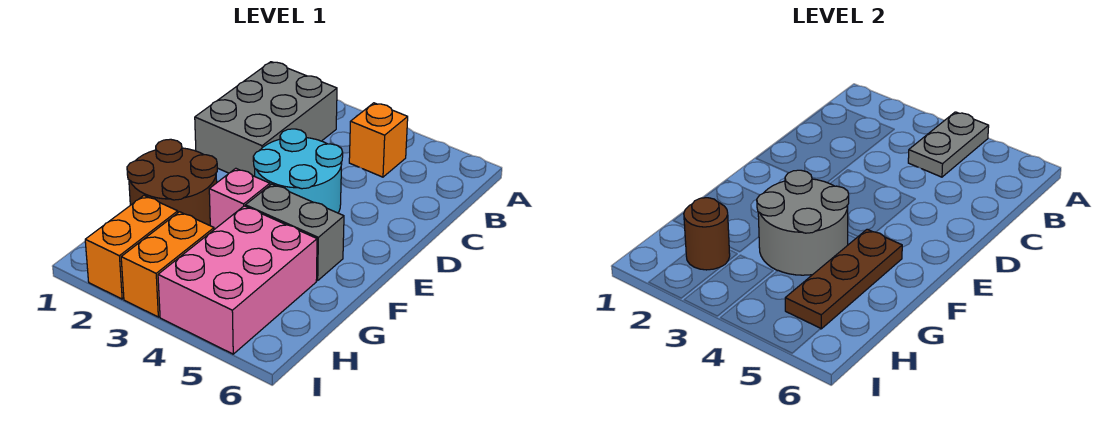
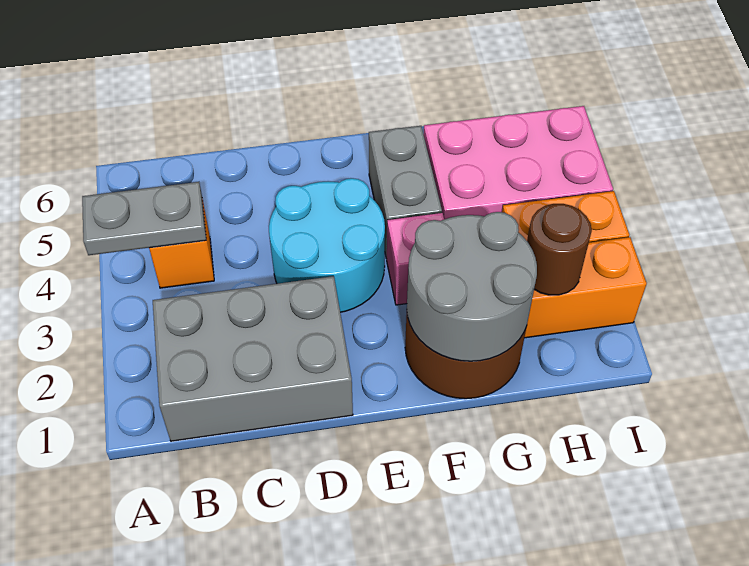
grey round brick F3:G4 level 2 -> grey round brick F1:G2 level 2
brown plate F5:H5 level 2 -> none

